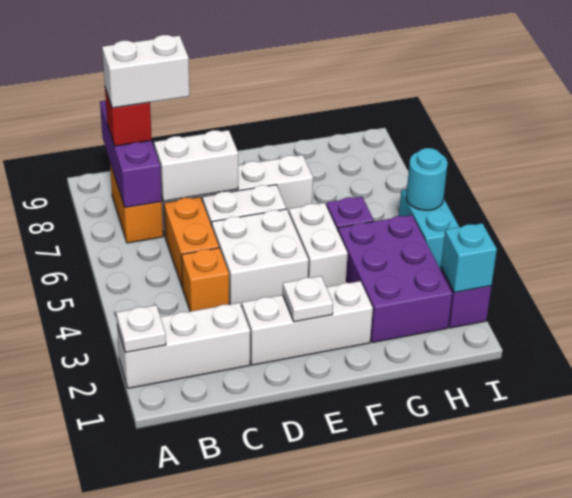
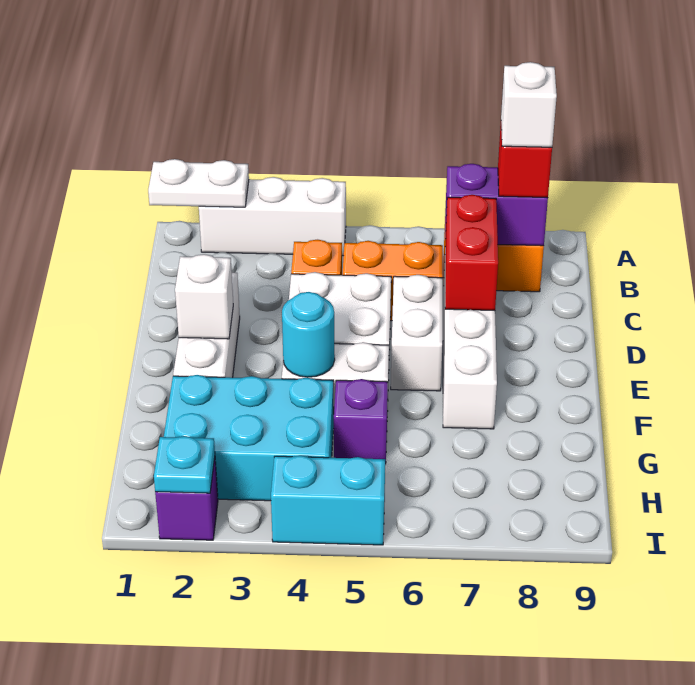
white brick A2:C2 level 1 -> white brick A2:A4 level 1
white plate A2 level 2 -> white plate A1:A2 level 2
purple brick B7:B9 level 2 -> purple brick B7:B8 level 2
white brick B8:C8 level 4 -> white brick B8 level 4
white brick C7:D7 level 2 -> red brick C7:D7 level 2
white plate E2 level 2 -> white brick E2 level 2
purple brick G2:H4 level 1 -> cyan brick G2:H4 level 1
cyan brick I2 level 2 -> cyan plate I2 level 2
cyan round brick I5 level 2 -> cyan round brick F4 level 2

